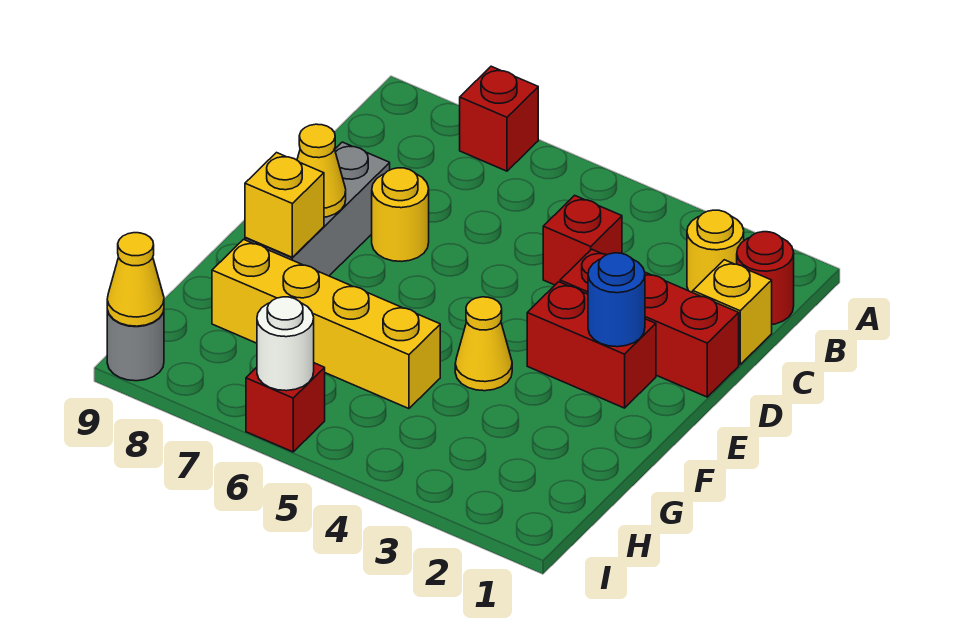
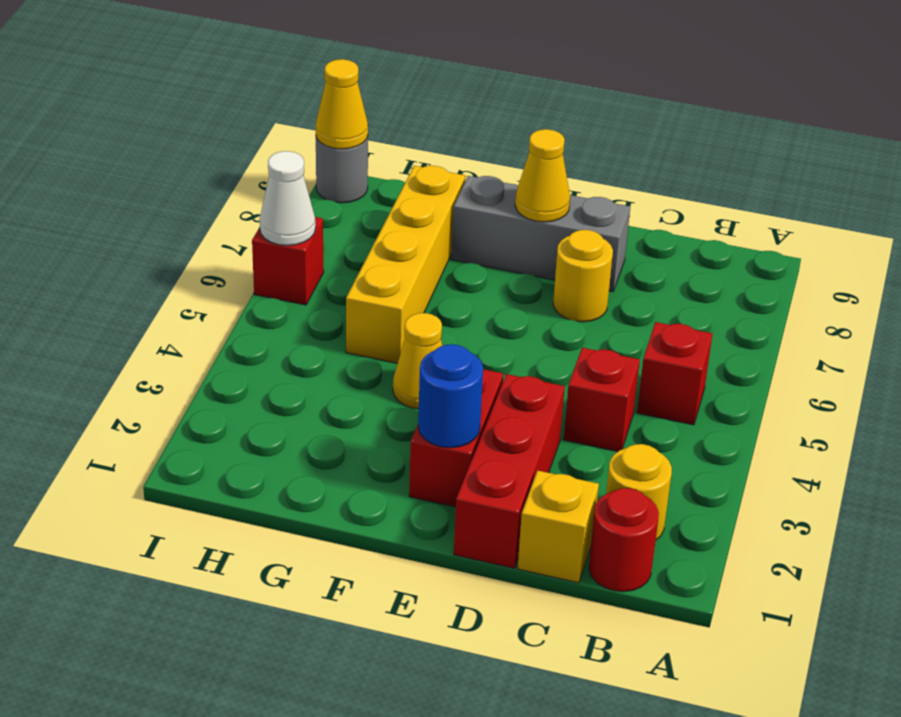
red brick A7 level 1 -> red brick B5 level 1
yellow brick F8 level 2 -> none
white round brick I6 level 2 -> white cone I6 level 2

